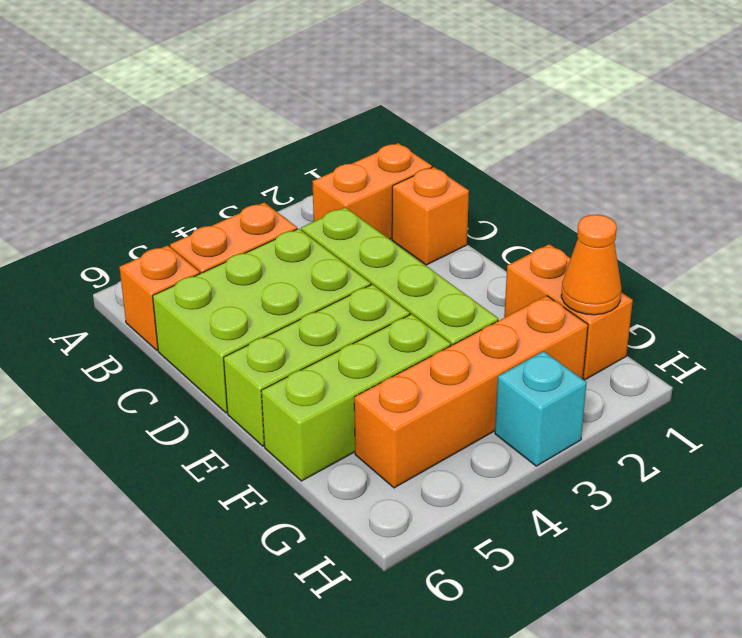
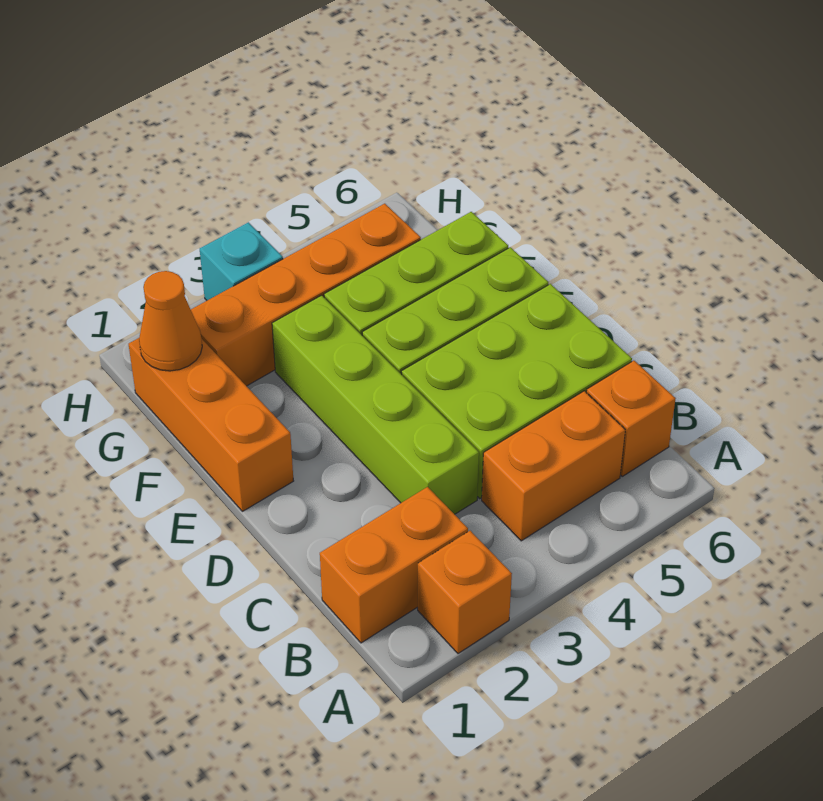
orange brick C1 level 1 -> orange brick A2 level 1
orange brick F1:G1 level 1 -> orange brick E1:G1 level 1

